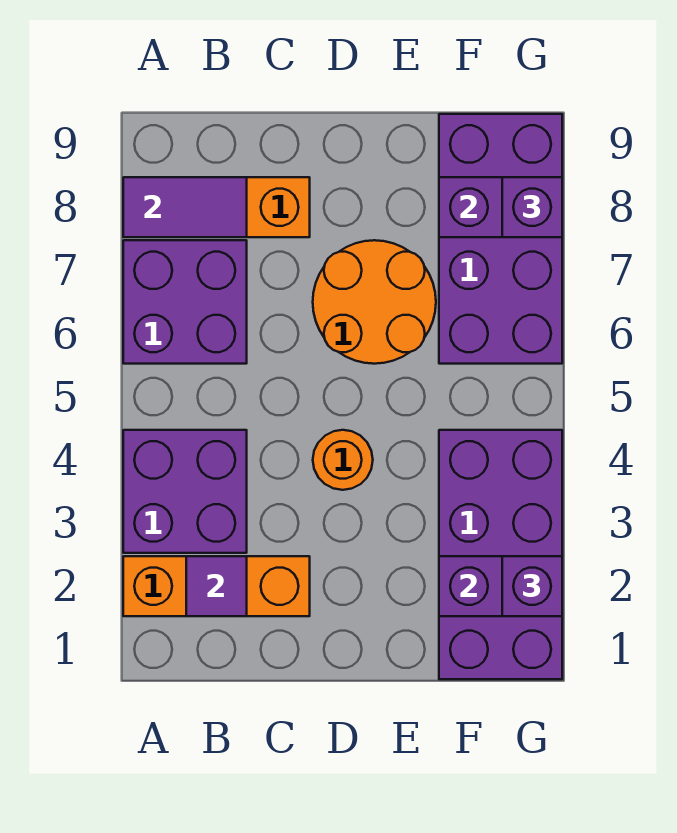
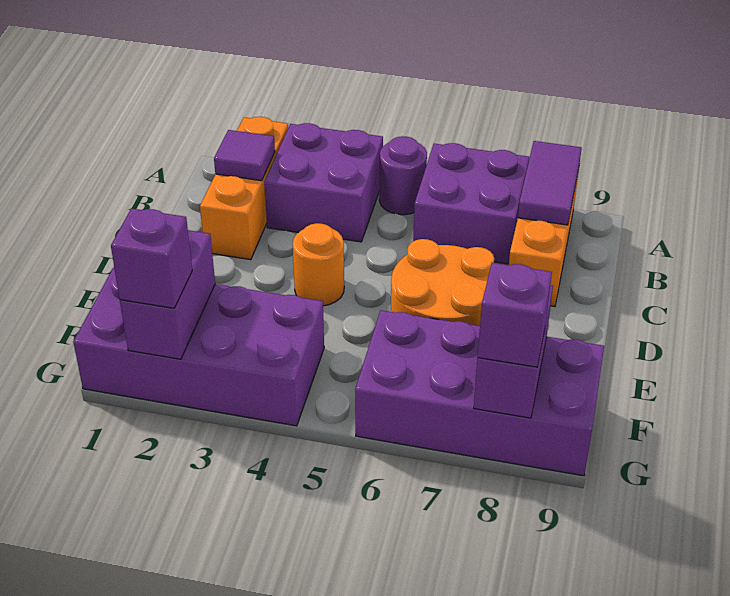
none -> purple round brick A5 level 1

